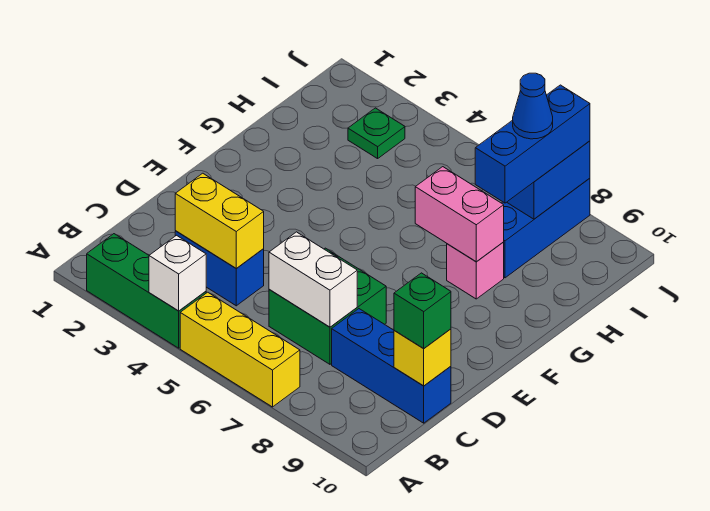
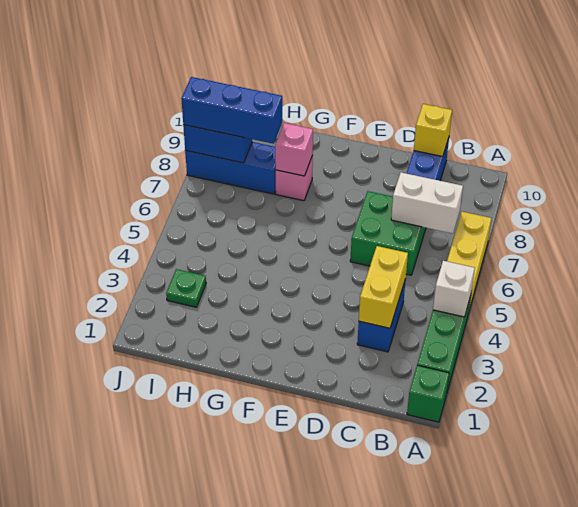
white brick C6:C7 level 2 -> white brick B7:C7 level 2
green brick C10 level 3 -> green brick A1 level 1
pink brick G7:G8 level 2 -> pink brick G8 level 2
blue cone I8 level 4 -> none

